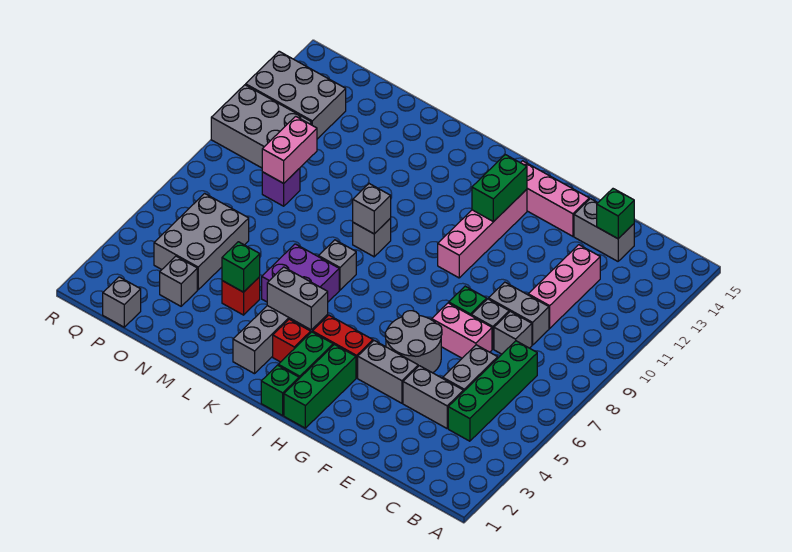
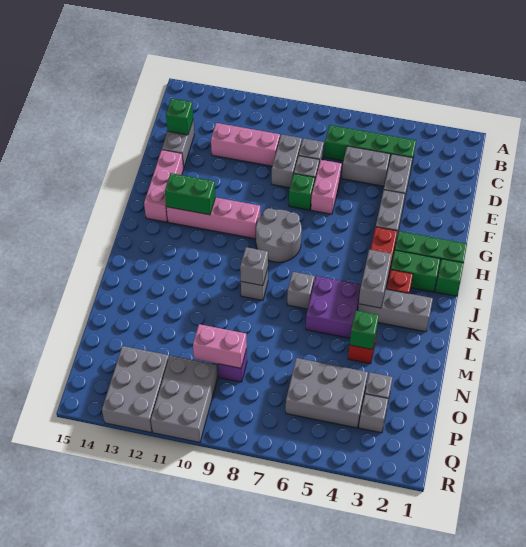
grey round brick F5:G6 level 1 -> grey round brick H8:I9 level 1
grey brick P1 level 1 -> grey brick P3 level 1

